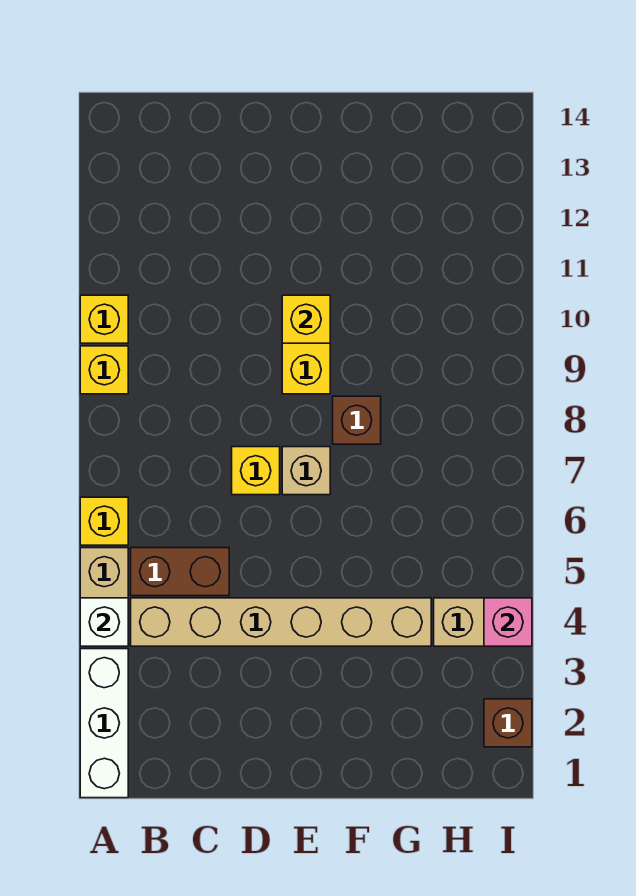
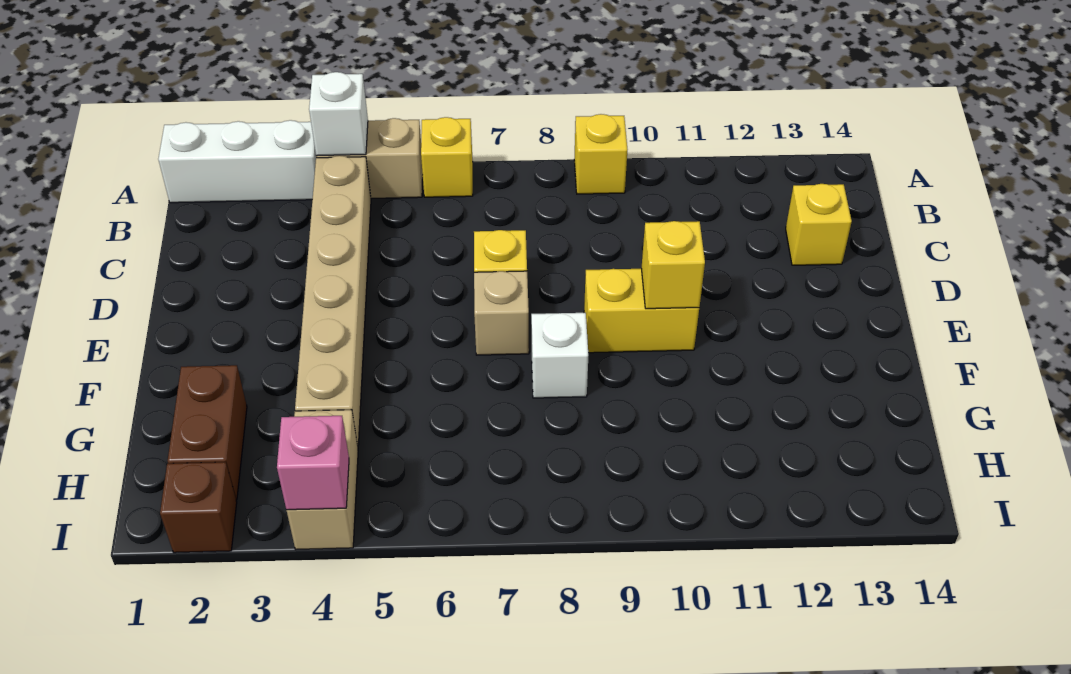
yellow brick A10 level 1 -> yellow brick C13 level 1
brown brick B5:C5 level 1 -> brown brick G2:H2 level 1
brown brick F8 level 1 -> white brick F8 level 1

